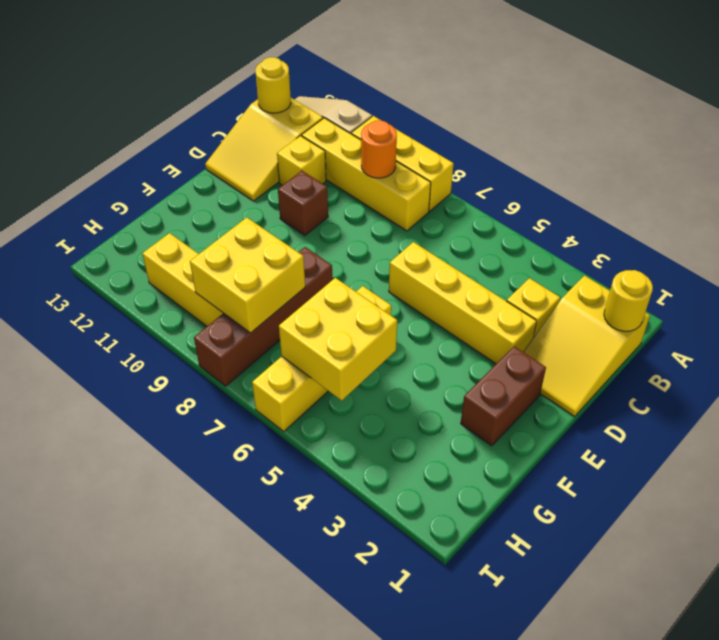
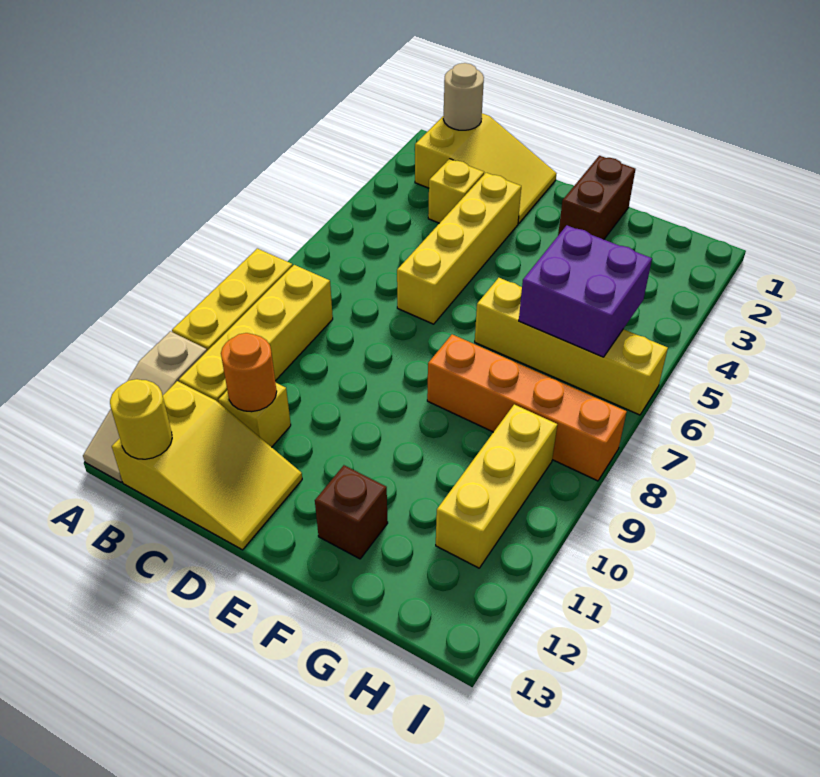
yellow round brick B1 level 2 -> tan round brick B1 level 2
orange round brick B9 level 2 -> orange round brick C11 level 2
brown brick D10 level 1 -> brown brick F12 level 1
brown brick E2:F2 level 1 -> brown brick F1:F2 level 1
brown brick F8:I8 level 1 -> orange brick F8:I8 level 1
yellow brick G5:H6 level 2 -> purple brick G5:H6 level 2
yellow brick G8:H9 level 2 -> none

